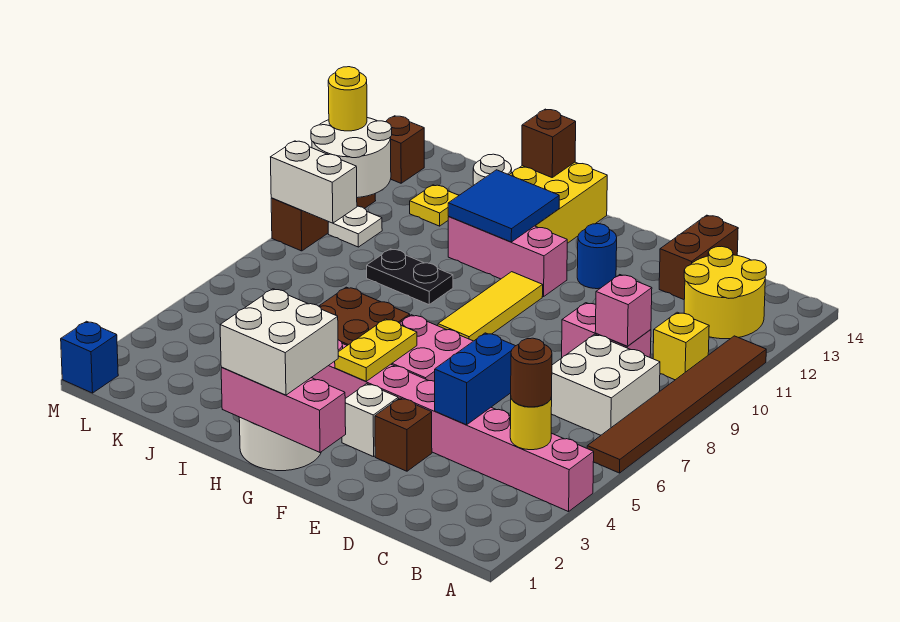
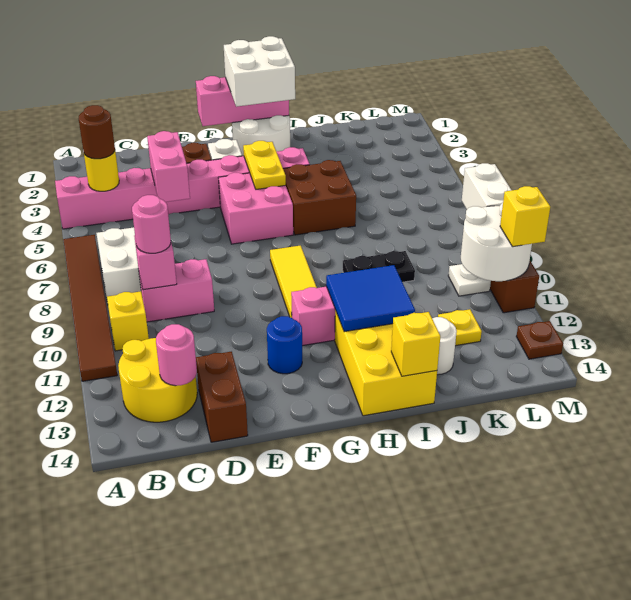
none -> pink round brick C9 level 3
none -> pink round brick C13 level 2
blue brick D4:D5 level 2 -> pink brick D4:D5 level 2
brown brick I14 level 2 -> yellow brick I14 level 2
white brick L9:M9 level 2 -> white brick M8:M9 level 2
blue brick M1 level 1 -> none
yellow round brick M11 level 3 -> yellow brick M11 level 3
brown brick M13 level 1 -> brown plate M13 level 1

